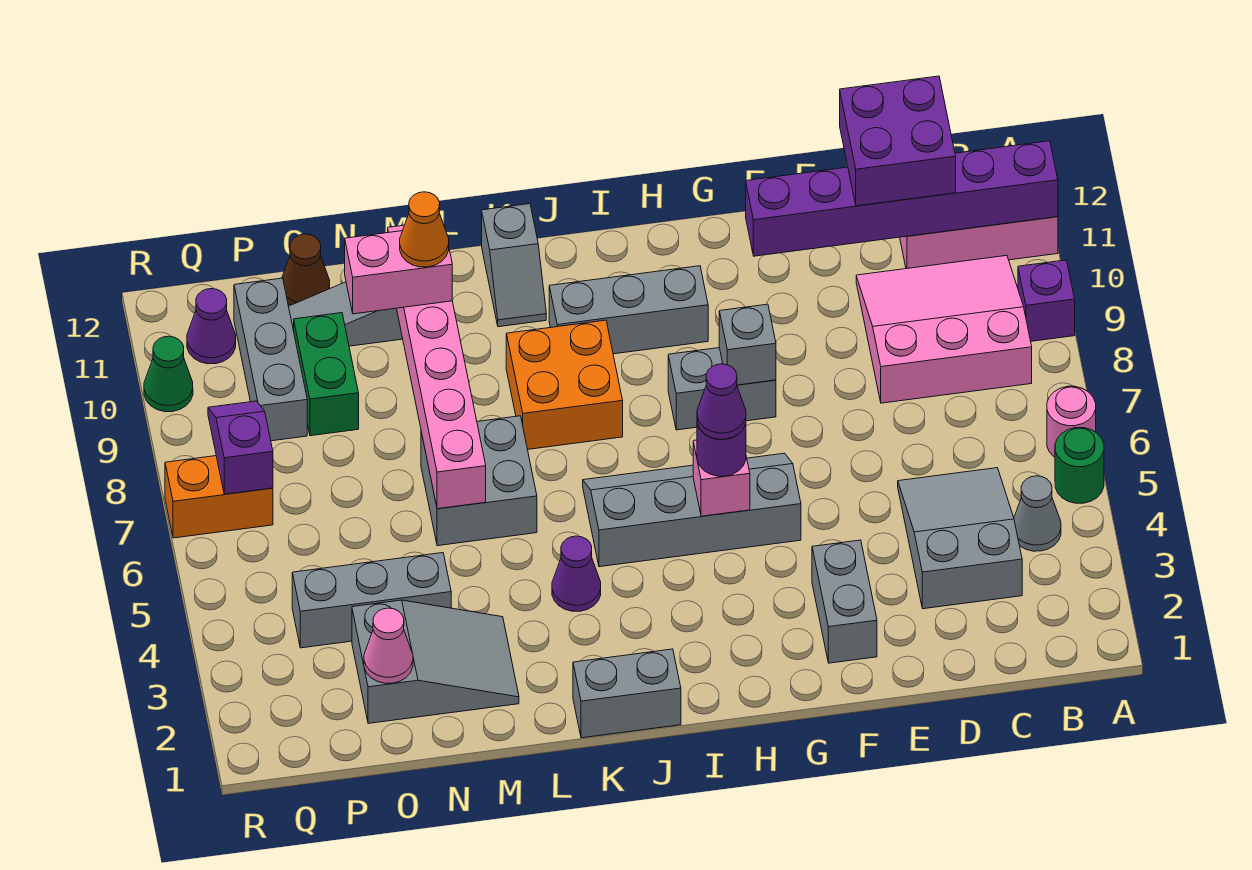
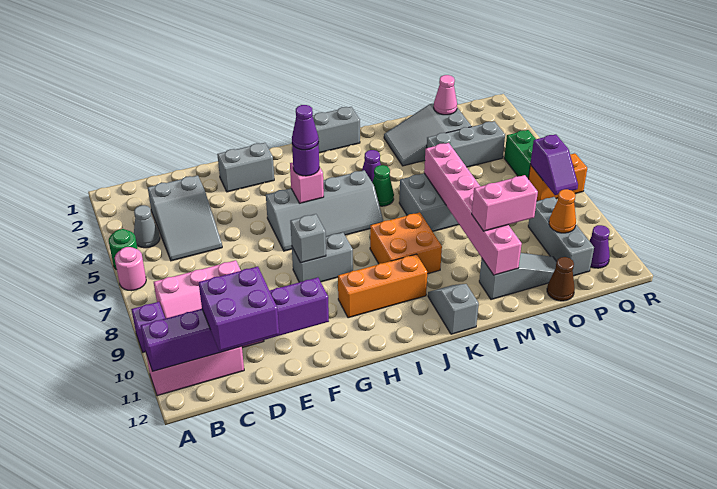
grey brick F2:F3 level 1 -> grey brick F2:G2 level 1
grey brick H10:J10 level 1 -> orange brick H10:J10 level 1
orange cone M10 level 4 -> orange cone P10 level 2
green brick O9:O10 level 1 -> green brick Q5:Q6 level 1
green cone R10 level 1 -> green cone K5 level 1

